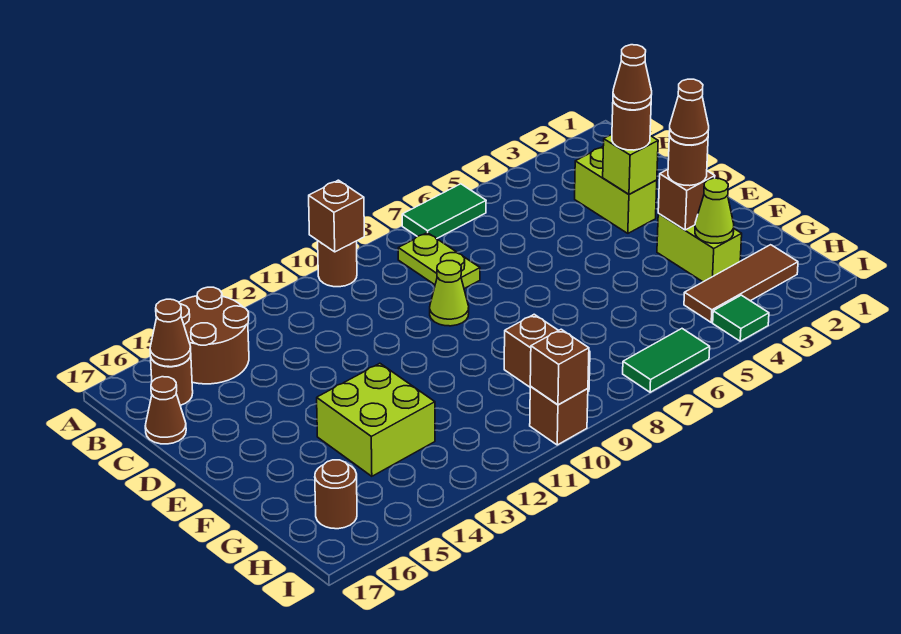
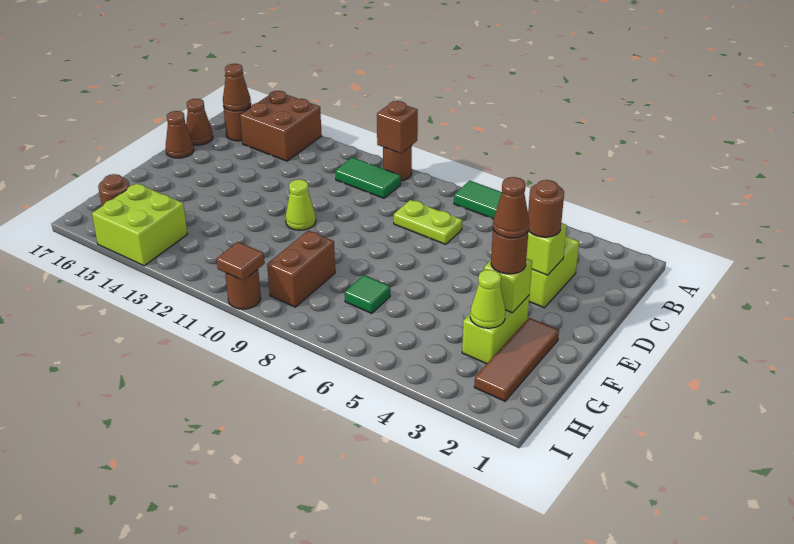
brown round brick A14:B15 level 1 -> brown brick A14:B15 level 1
lime plate B8:C8 level 1 -> lime plate C7:C8 level 1
brown cone D3 level 4 -> brown cone D17 level 1
lime cone D9 level 1 -> lime cone E11 level 1
brown brick F3 level 2 -> lime brick F3 level 2
lime brick F13:G14 level 1 -> lime brick H14:I15 level 1
brown tile H2:H4 level 1 -> brown tile F2:H2 level 1
green tile I4 level 1 -> green tile G7 level 1
green tile I6:I7 level 1 -> green tile B10:B11 level 1
brown brick I10 level 1 -> brown round brick I10 level 1
brown brick I10 level 2 -> brown tile I10 level 2

